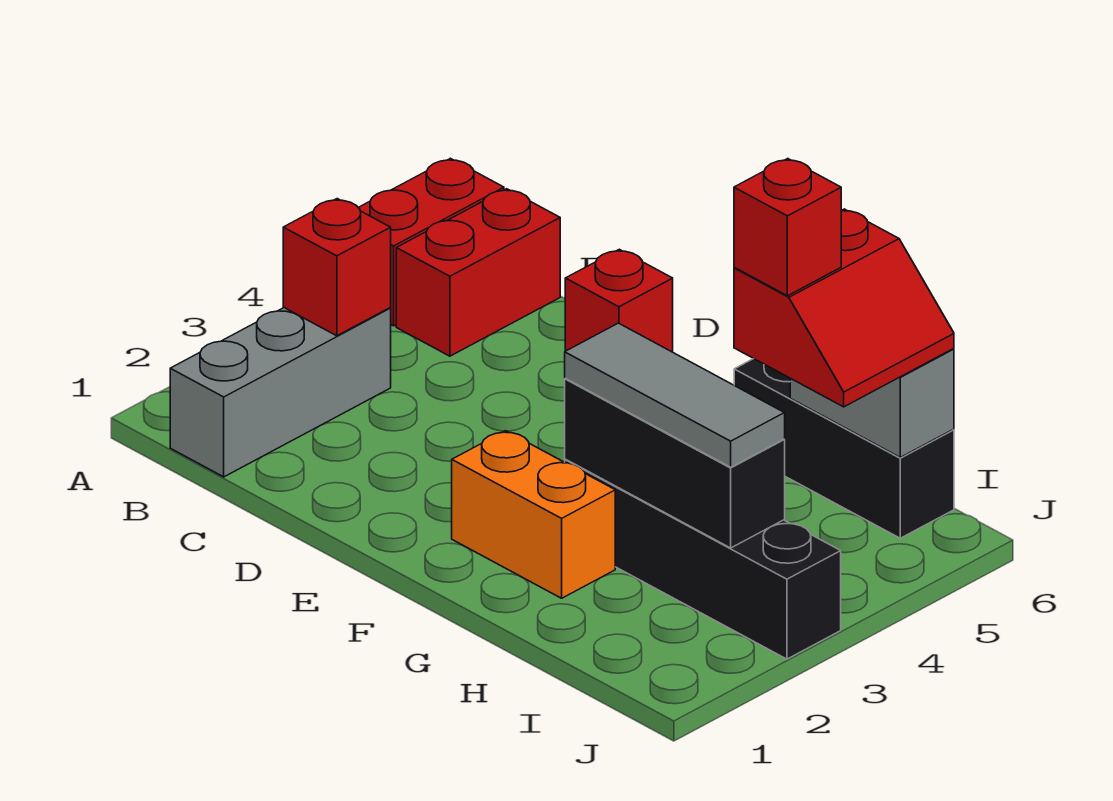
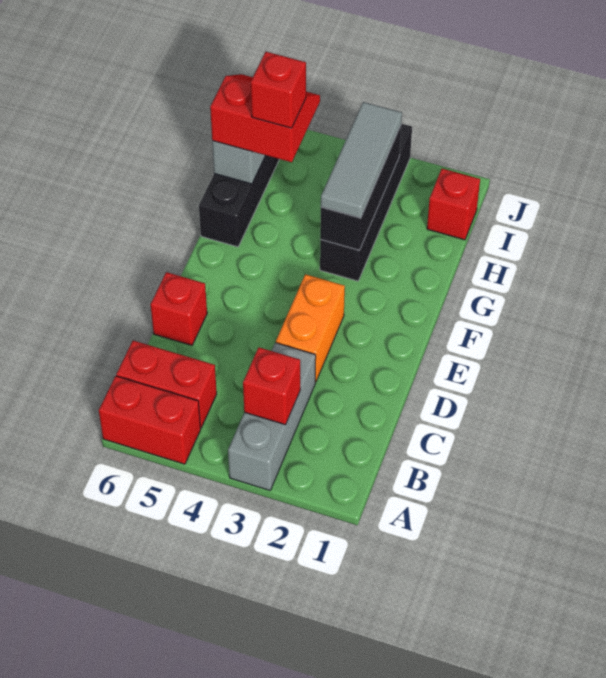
grey brick B1:B3 level 1 -> grey brick A3:C3 level 1
orange brick F2:G2 level 1 -> orange brick D3:E3 level 1
none -> red brick I1 level 1

